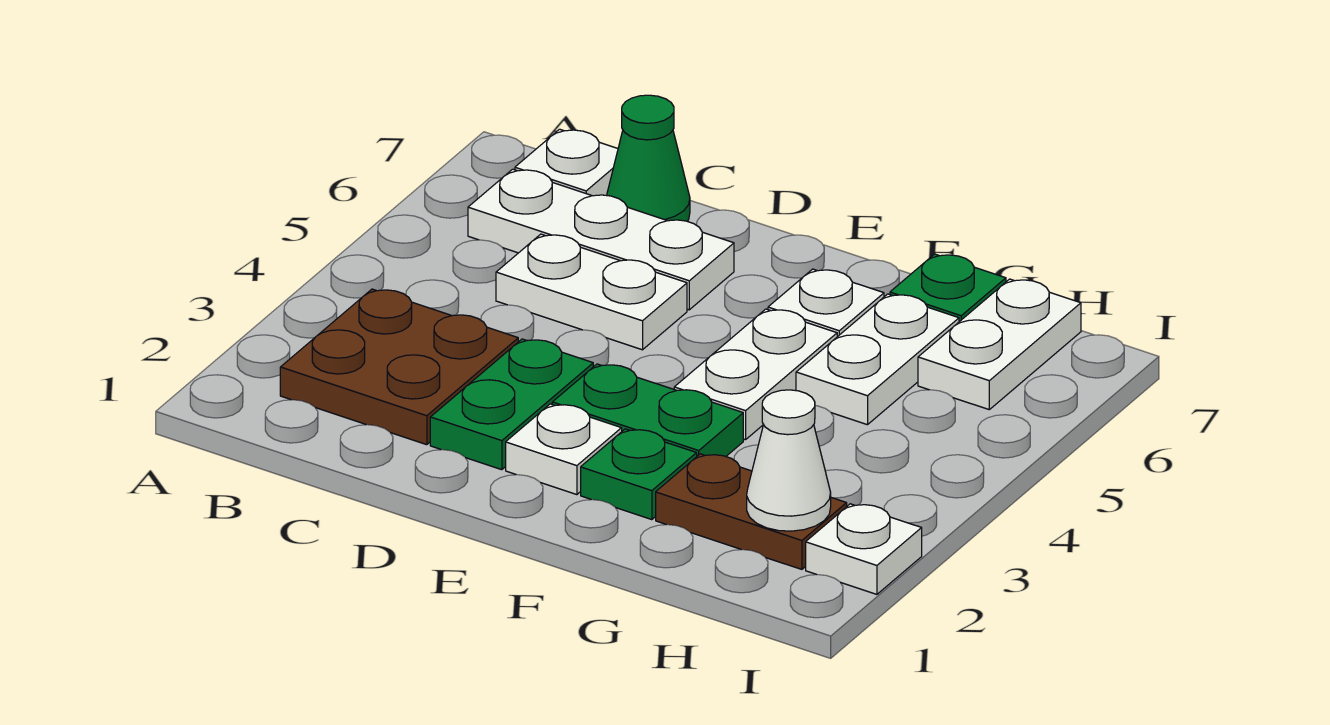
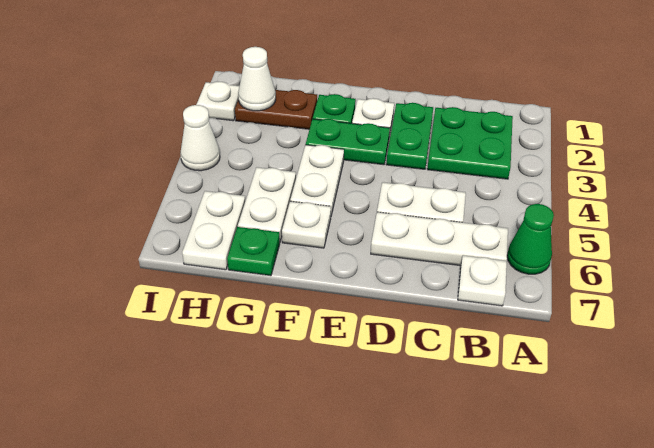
brown plate B2:C3 level 1 -> green plate B2:C3 level 1
green cone C7 level 1 -> green cone A6 level 1
none -> white cone I4 level 1

